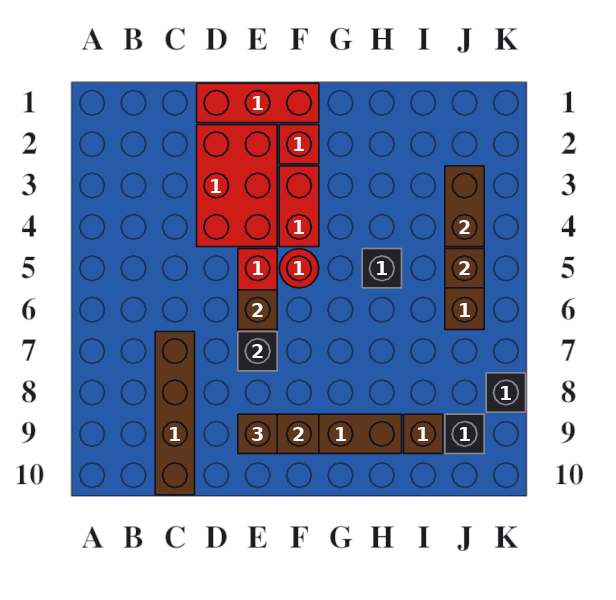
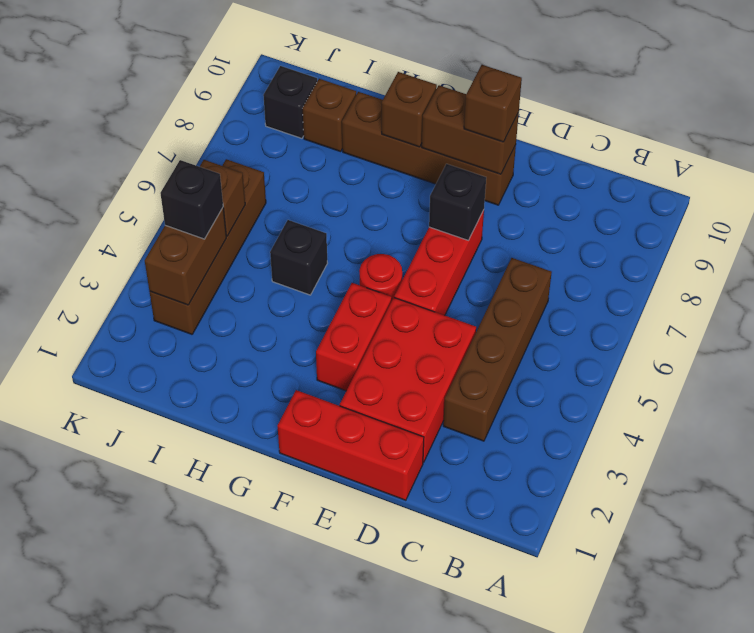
brown brick C7:C10 level 1 -> brown brick C3:C6 level 1
brown brick E6 level 2 -> brown brick G9 level 2
red brick F2 level 1 -> none
black brick K8 level 1 -> black brick J4 level 3

